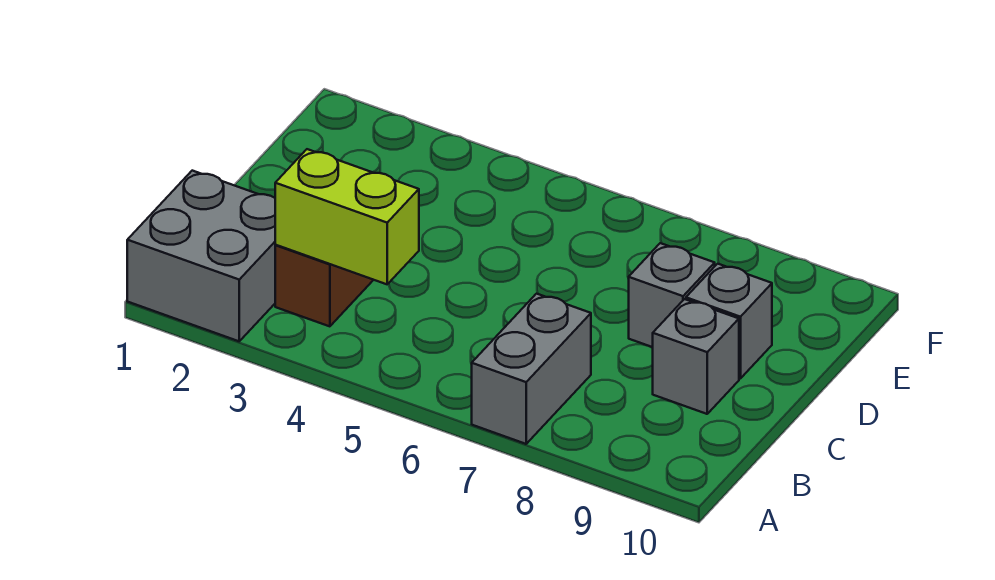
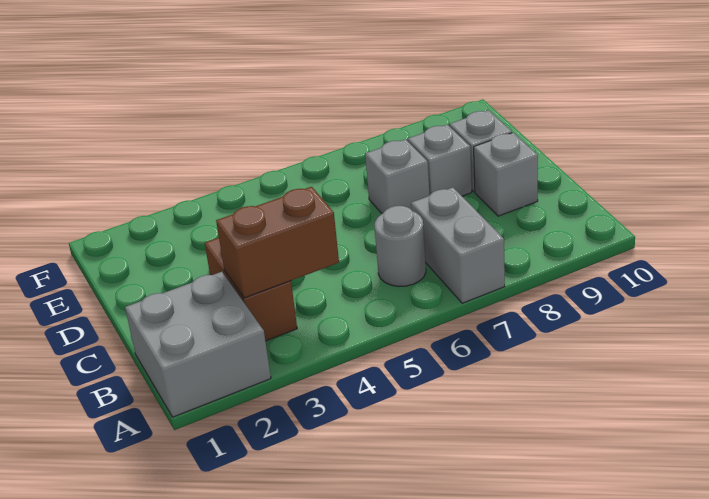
lime brick B3:B4 level 2 -> brown brick B3:B4 level 2
none -> grey round brick B6 level 1
none -> grey brick D7 level 1

